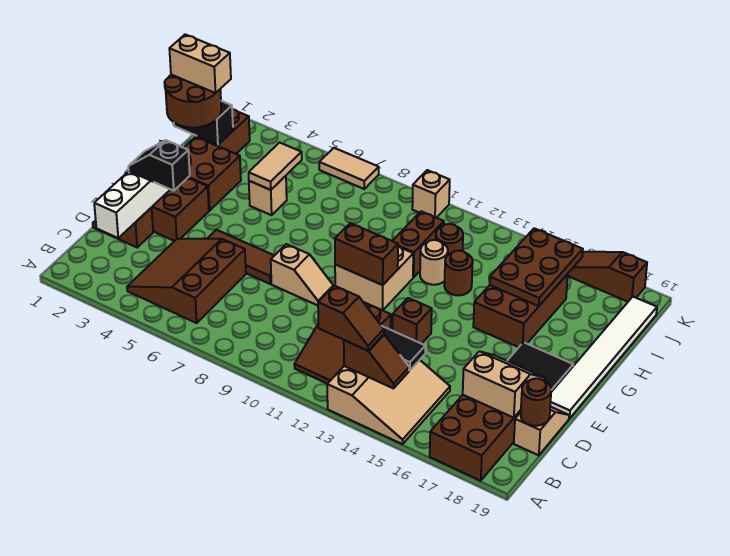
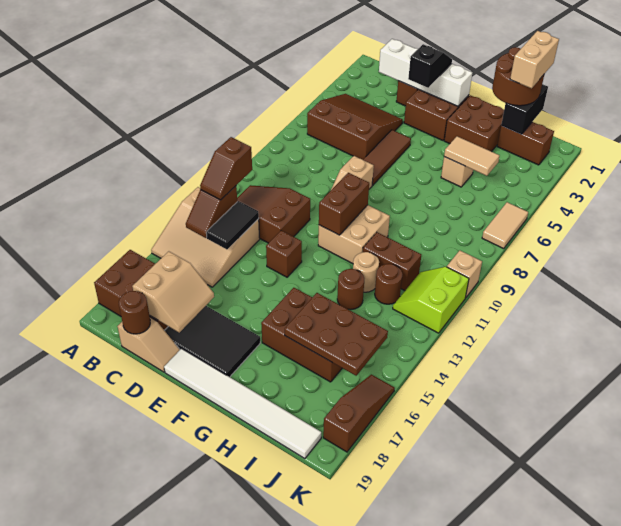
none -> lime slope J11:K12 level 1 top K

